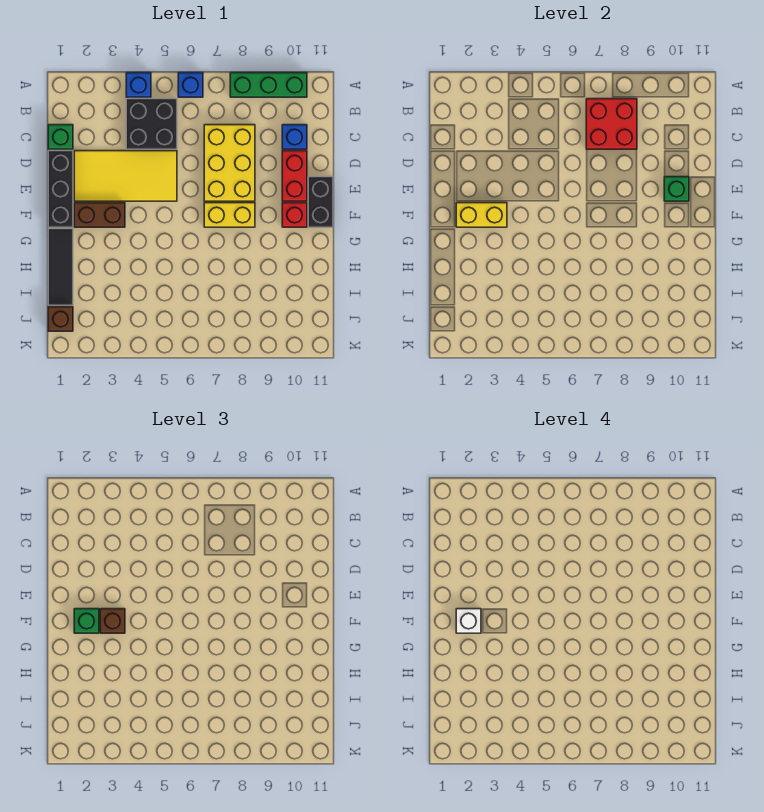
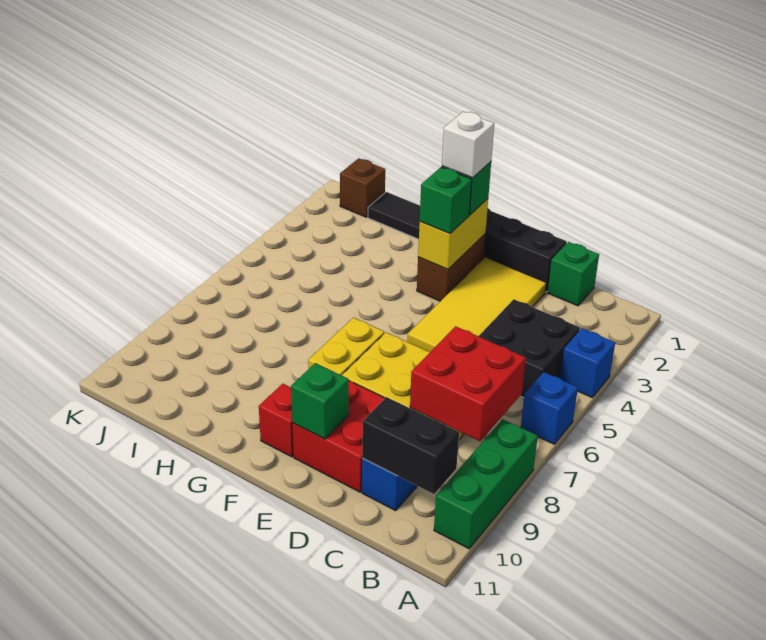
red brick D10:E10 level 1 -> red brick D9:E10 level 1
black brick E11:F11 level 1 -> black brick B10:C10 level 2
brown brick F3 level 3 -> green brick F3 level 3

